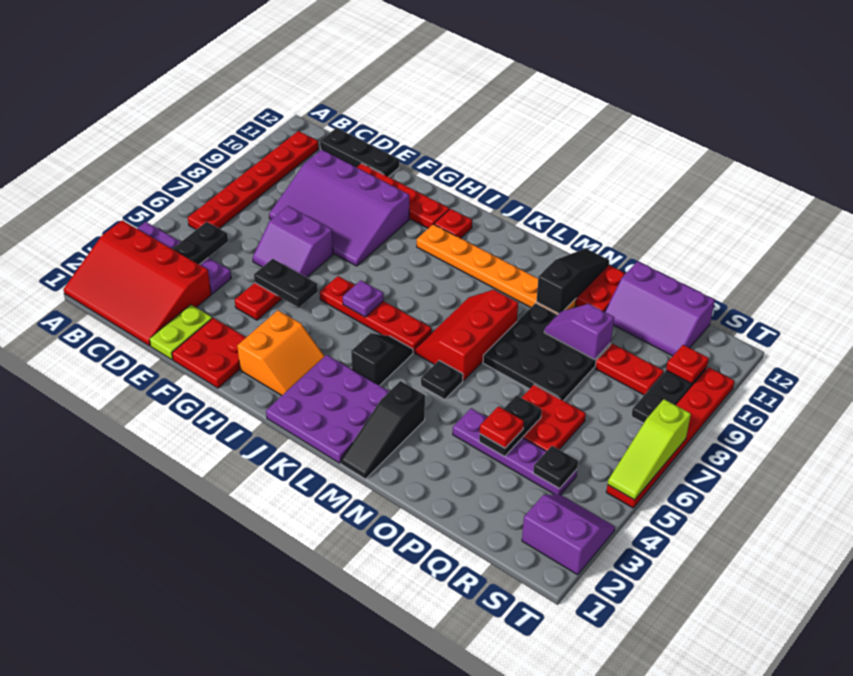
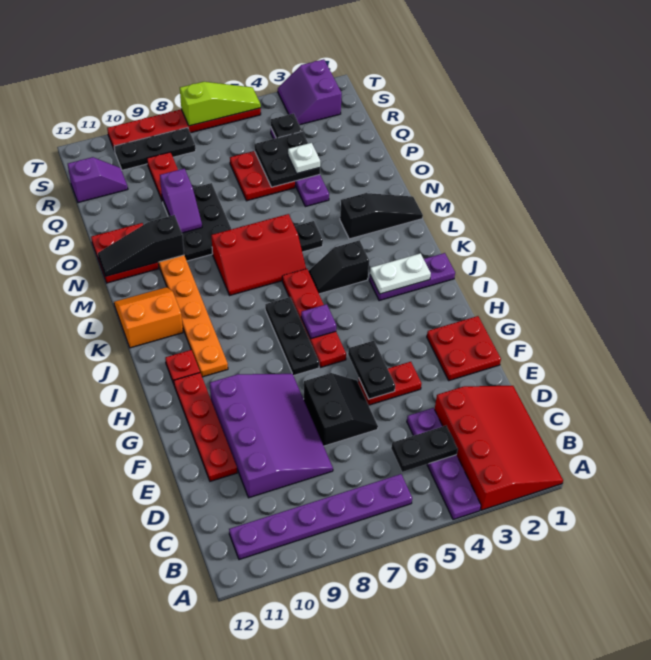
red plate B6:B11 level 1 -> purple plate B6:B11 level 1
black plate C12:E12 level 1 -> black plate H7:J7 level 1
lime plate E1:E2 level 1 -> none
purple slope E6:F7 level 1 top 7 -> black slope E6:F7 level 1 top 7
orange slope H2:I3 level 1 top H -> orange slope K11:L12 level 1 top K
purple plate J1:L3 level 1 -> purple plate J1:J3 level 1
none -> white plate J2:J3 level 2
black plate N7:P9 level 1 -> black plate N8:P9 level 1
black plate P4:P5 level 2 -> black plate P4:Q5 level 2
red plate P4 level 3 -> white plate P4 level 3
purple slope P11:R12 level 1 top 12 -> purple slope R11:R12 level 1 top 12
red plate S10 level 2 -> none

